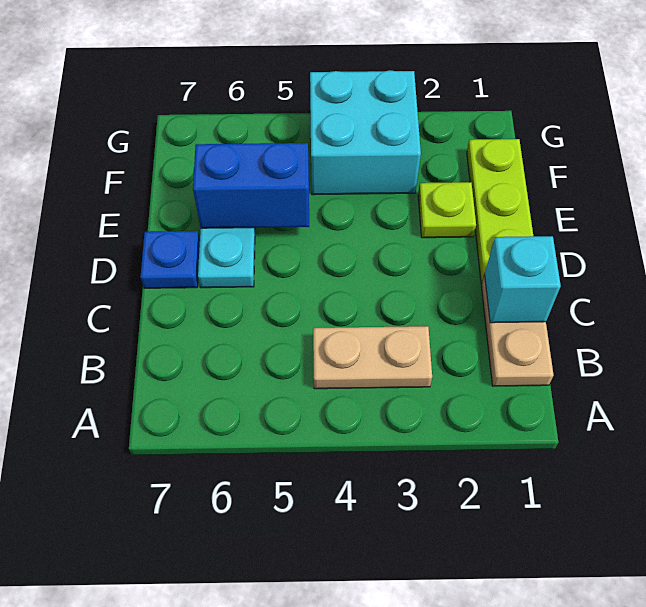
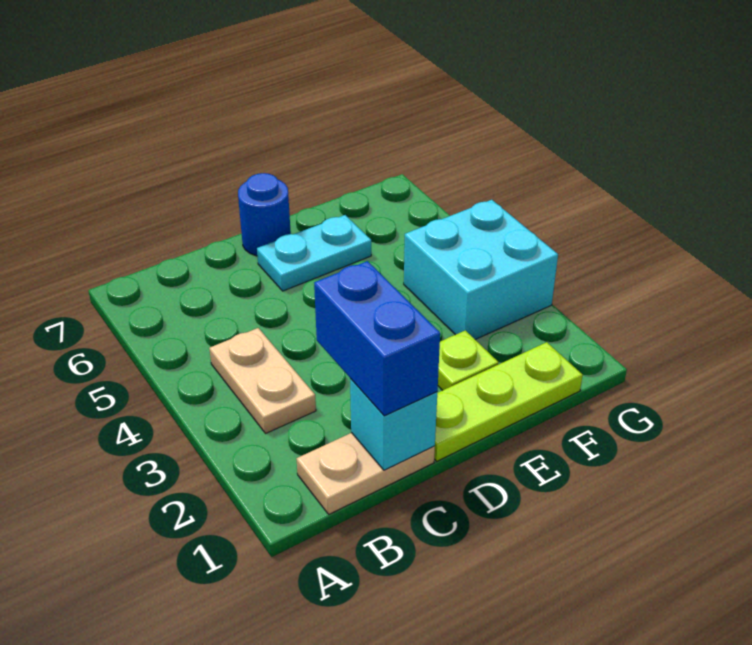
blue plate D7 level 1 -> blue round brick D7 level 1
blue brick E5:E6 level 2 -> blue brick C1:C2 level 3

